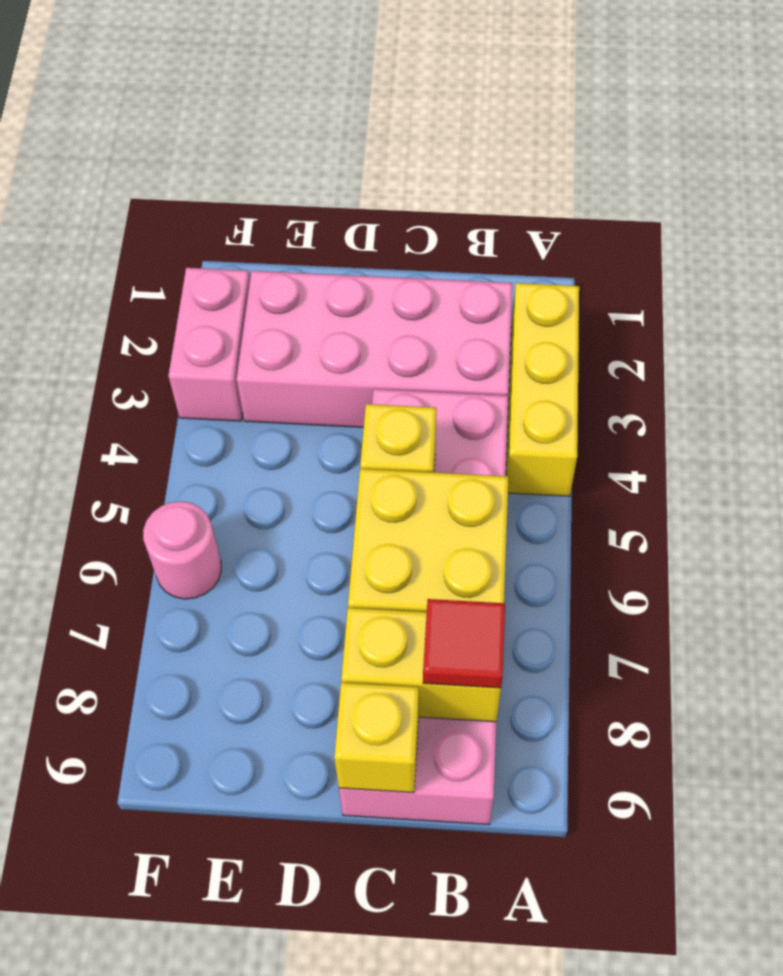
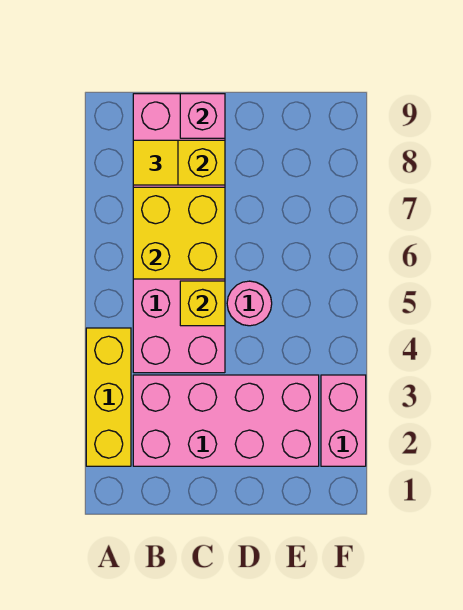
red tile B8 level 3 -> yellow tile B8 level 3
yellow brick C9 level 2 -> pink brick C9 level 2
pink round brick F6 level 1 -> pink round brick D5 level 1

